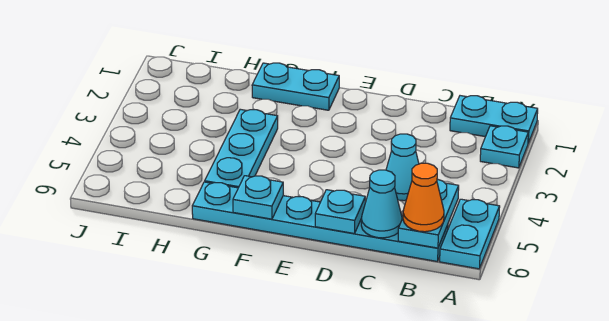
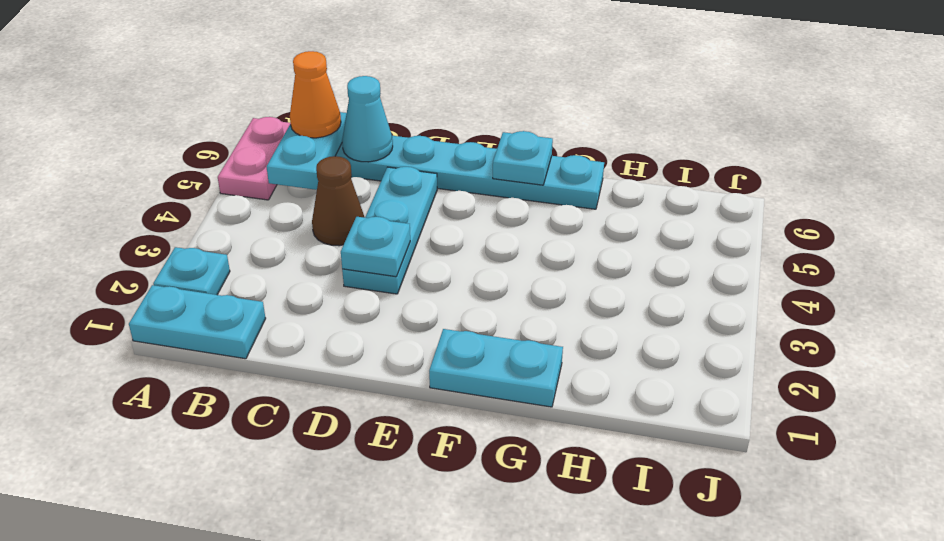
cyan plate A5:A6 level 1 -> pink plate A5:A6 level 1
cyan cone C4 level 1 -> brown cone C4 level 1
cyan plate D6 level 2 -> cyan plate D3 level 2
cyan plate G3:G5 level 1 -> cyan plate D3:D5 level 1

